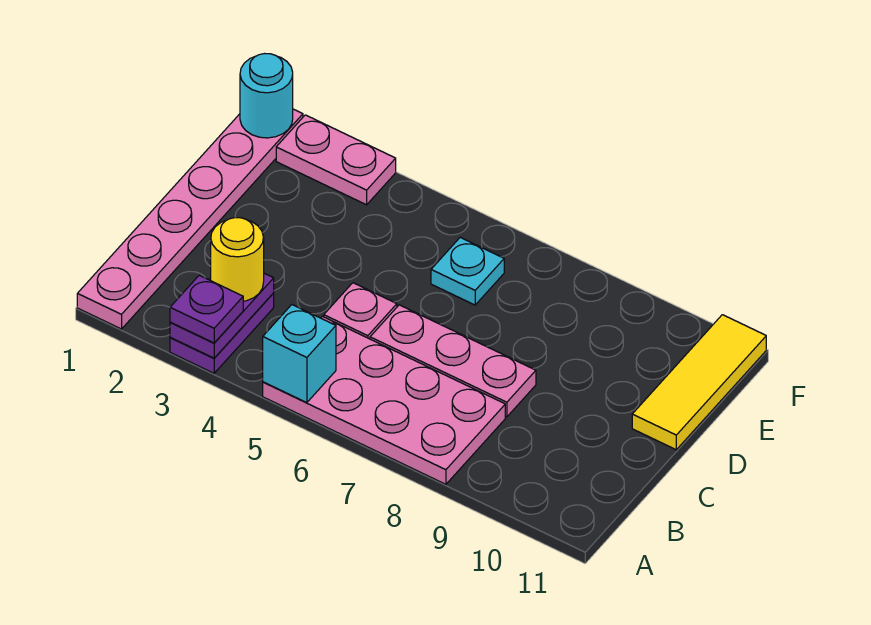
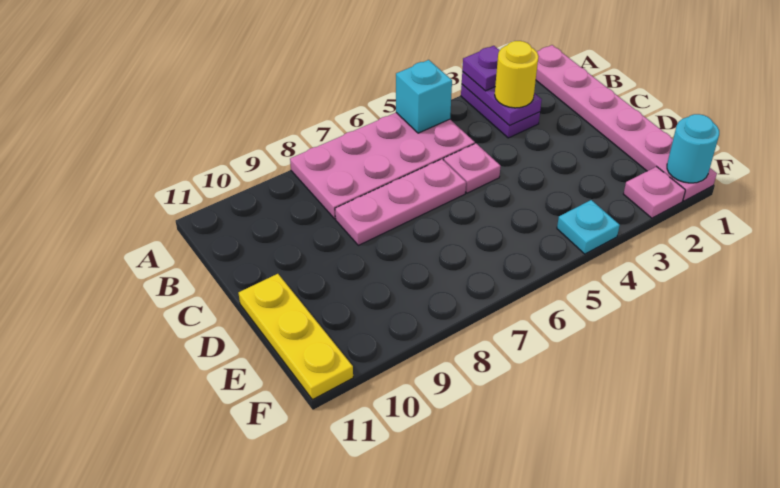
yellow tile D11:F11 level 1 -> yellow plate D11:F11 level 1
cyan plate E6 level 1 -> cyan plate F4 level 1
pink plate F2:F3 level 1 -> pink plate F2 level 1

